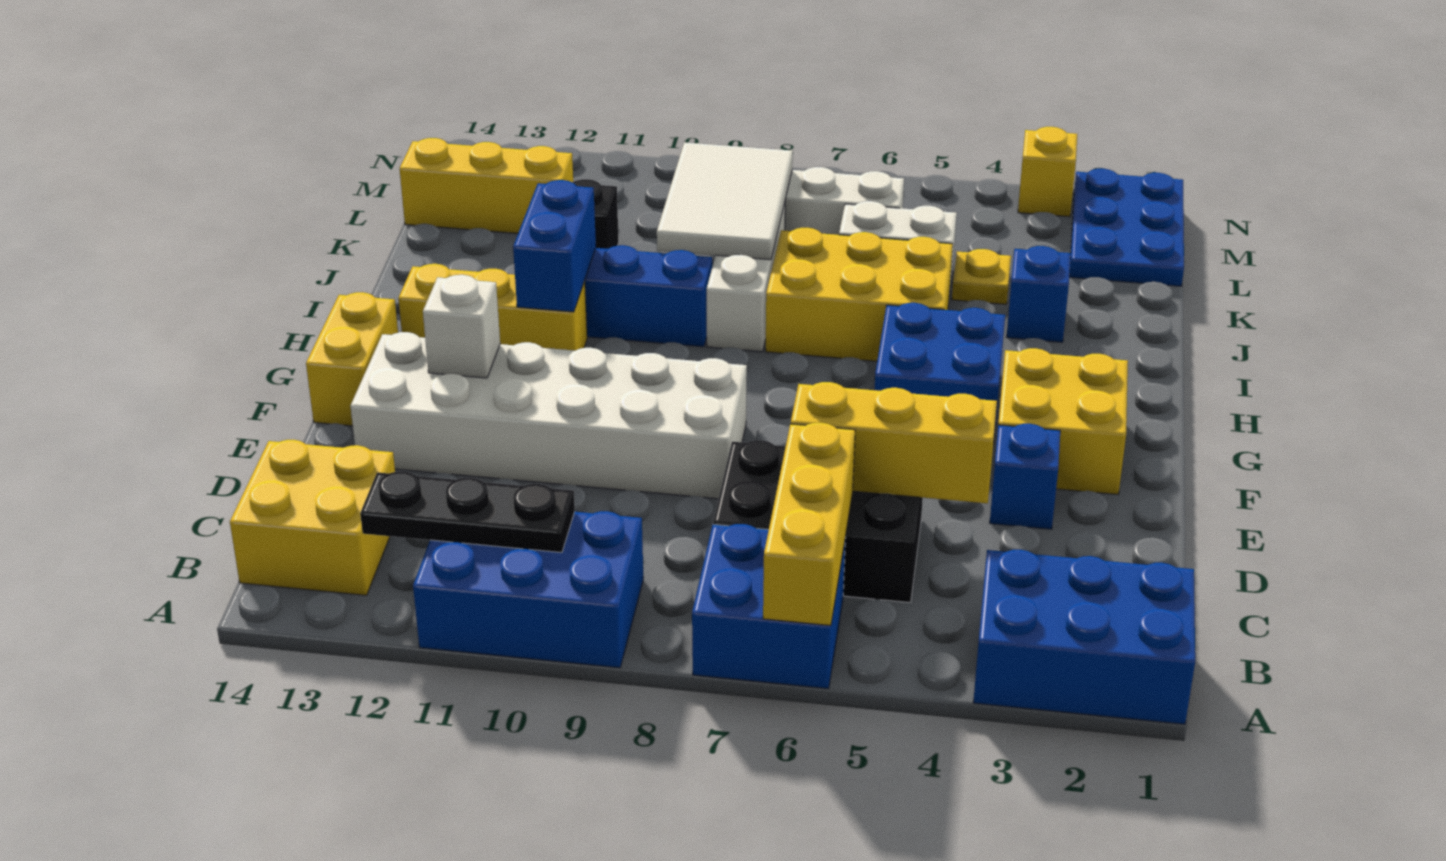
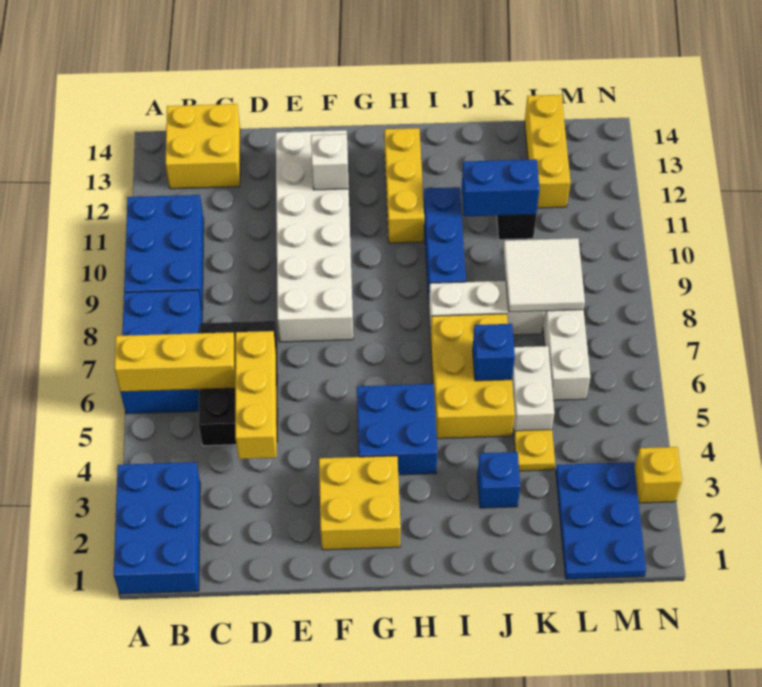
blue brick A6:B7 level 1 -> blue brick A6:B8 level 1
black plate B10:B12 level 2 -> none
blue brick E3 level 1 -> blue brick J6 level 2
yellow brick F14:G14 level 1 -> none
blue brick H11:I11 level 2 -> blue brick J11:K11 level 2
white tile J8:L9 level 2 -> white tile K8:L9 level 2
blue plate L1:N2 level 1 -> blue plate L1:M3 level 1

